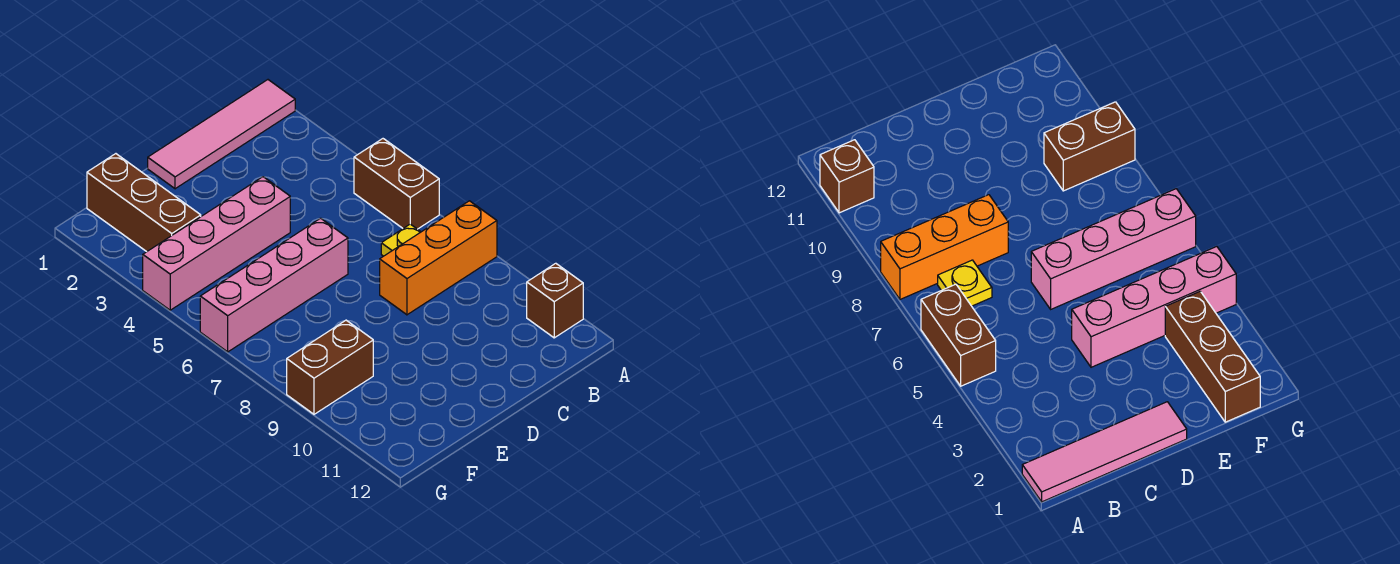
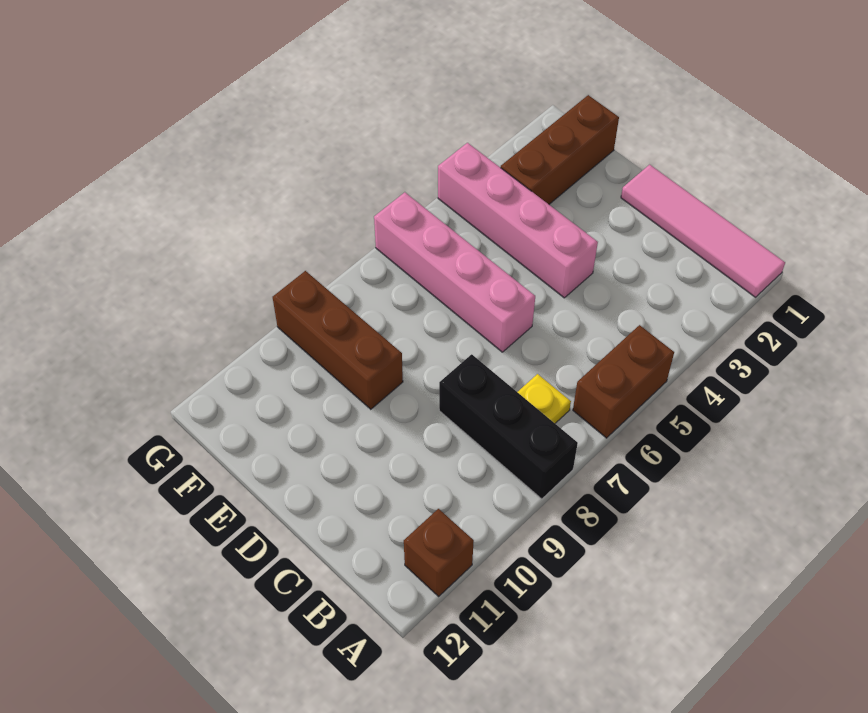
orange brick A8:C8 level 1 -> black brick A8:C8 level 1
brown brick F9:G9 level 1 -> brown brick E9:G9 level 1

